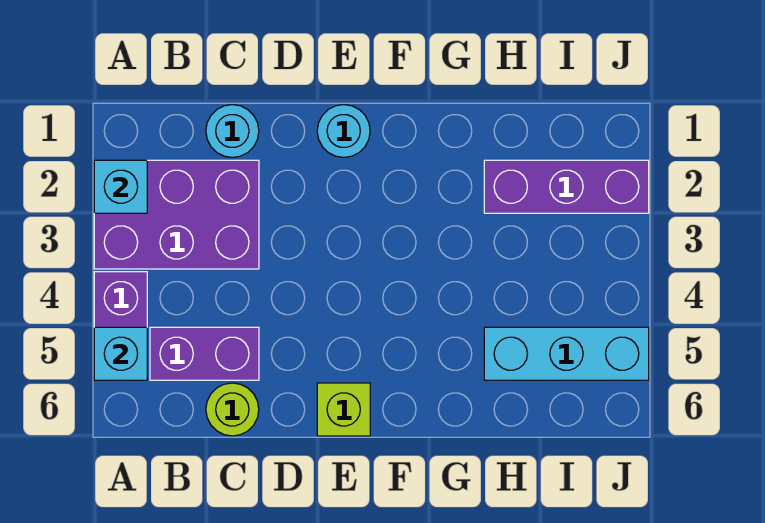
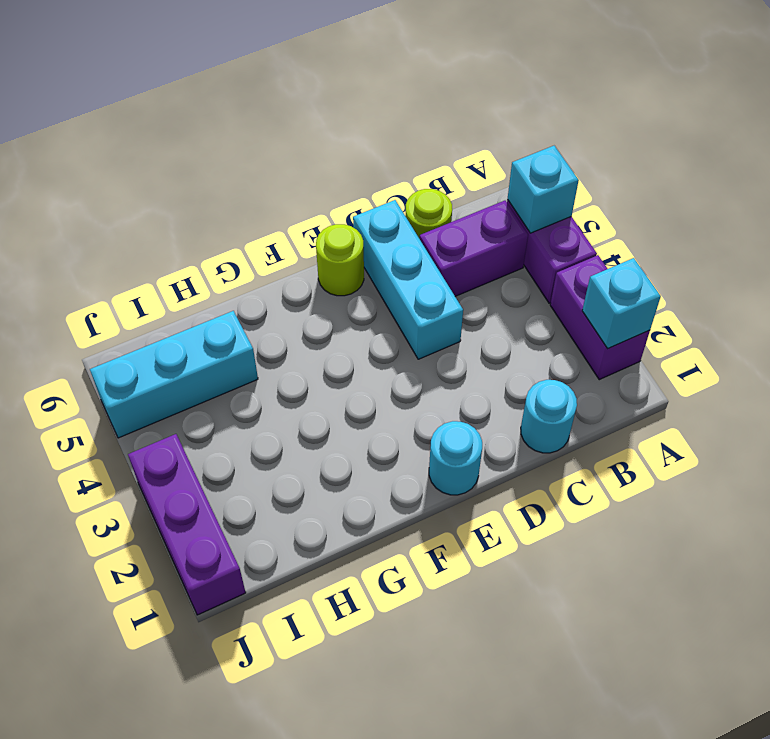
purple brick A2:C3 level 1 -> purple brick A2:A3 level 1
none -> cyan brick D4:D6 level 1
lime brick E6 level 1 -> lime round brick E6 level 1
purple brick H2:J2 level 1 -> purple brick J1:J3 level 1

